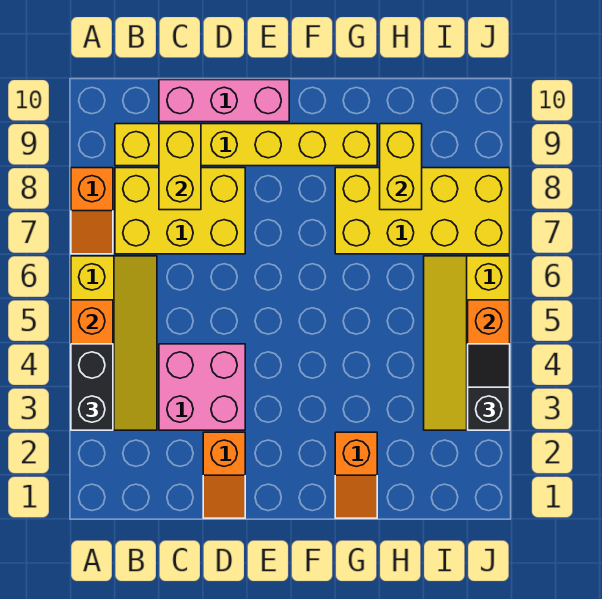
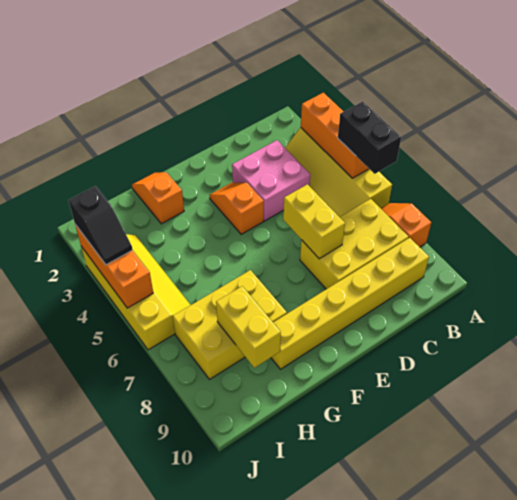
black brick A3:A4 level 3 -> black brick A5:A6 level 3
yellow brick C8:C9 level 2 -> yellow brick D6:D7 level 2
pink brick C10:E10 level 1 -> none
orange slope D1:D2 level 1 top 2 -> orange slope E3:E4 level 1 top 4
yellow brick G7:J8 level 1 -> yellow brick G7:I8 level 1

